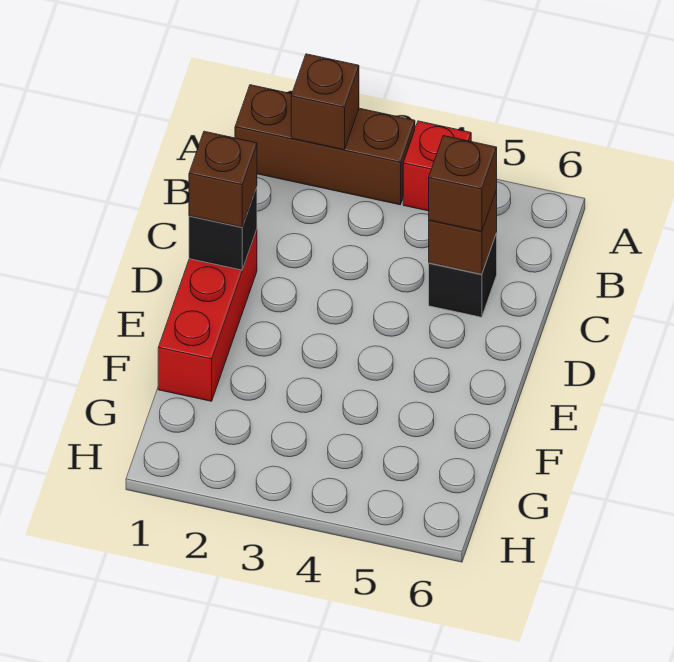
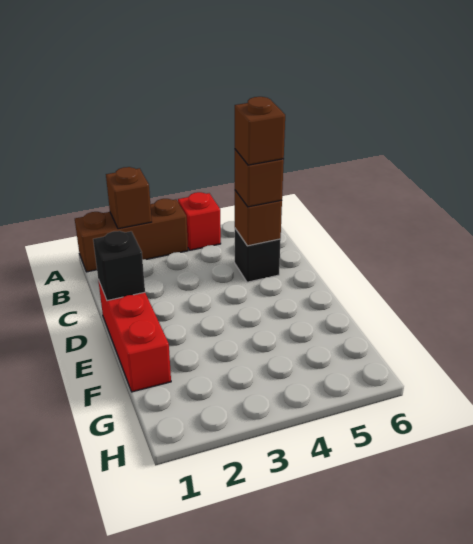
brown brick D1 level 3 -> brown brick C5 level 4

